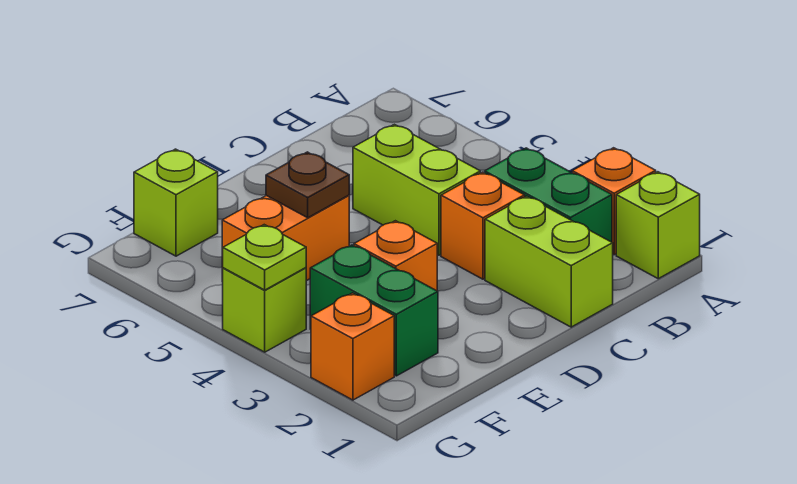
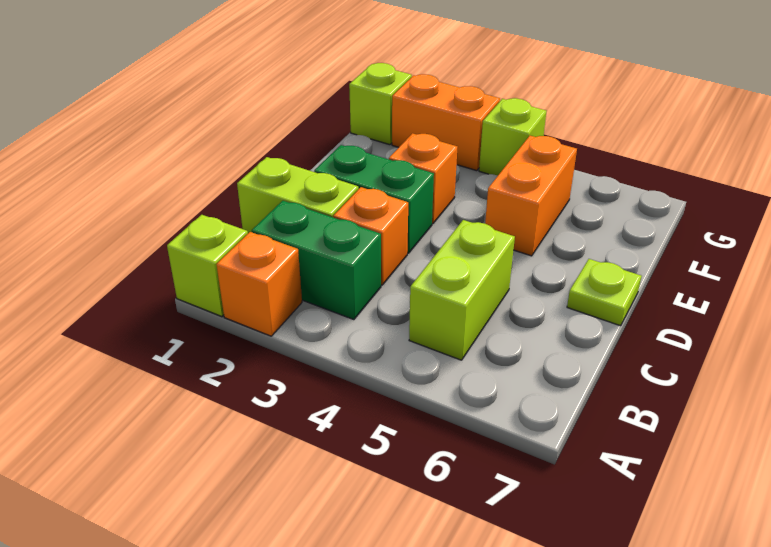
lime brick C4:C5 level 1 -> lime brick B5:C5 level 1
brown plate E5 level 2 -> none
green brick F2:F3 level 1 -> green brick D2:D3 level 1
lime brick F7 level 1 -> lime brick G1 level 1
orange brick G2 level 1 -> orange brick G2:G3 level 1
lime plate G4 level 2 -> lime plate D7 level 1

